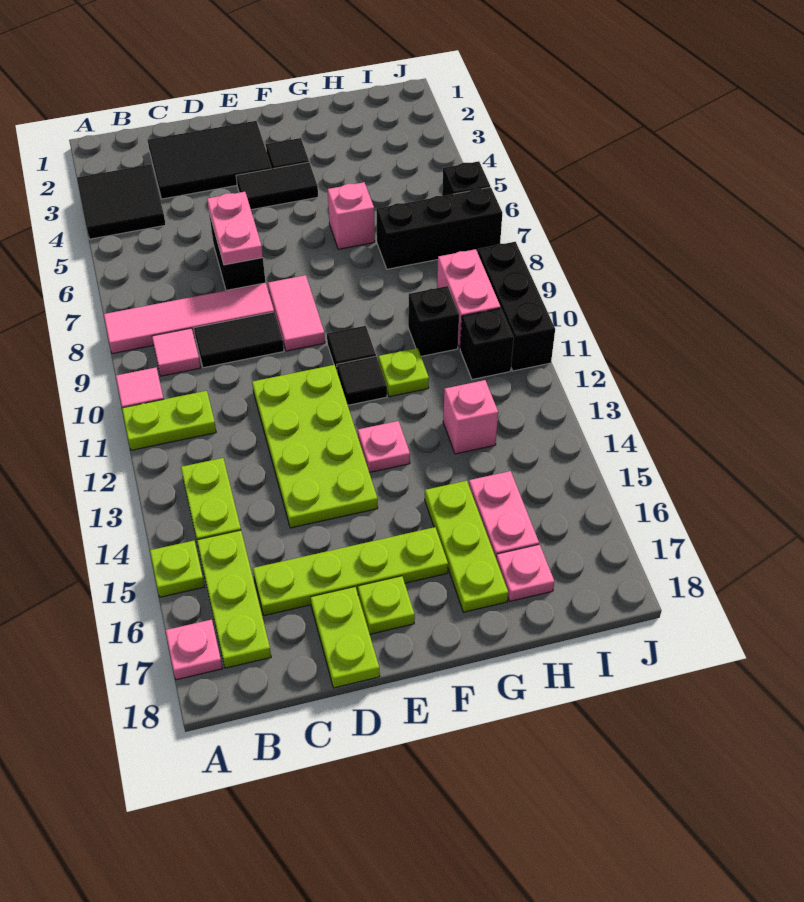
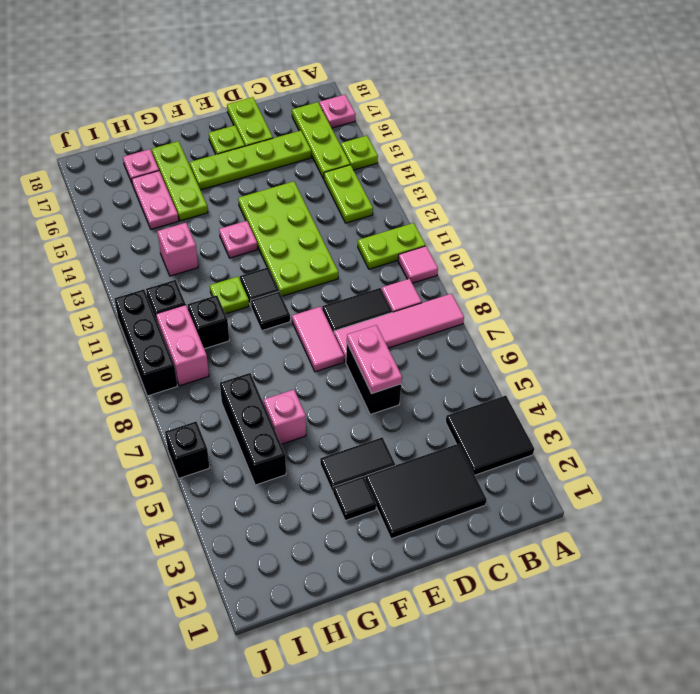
black brick H7:J7 level 1 -> black brick H5:H7 level 1

